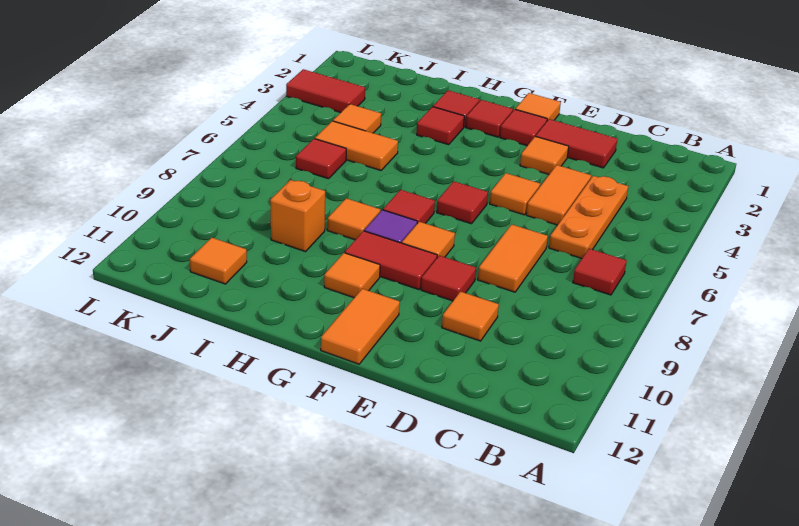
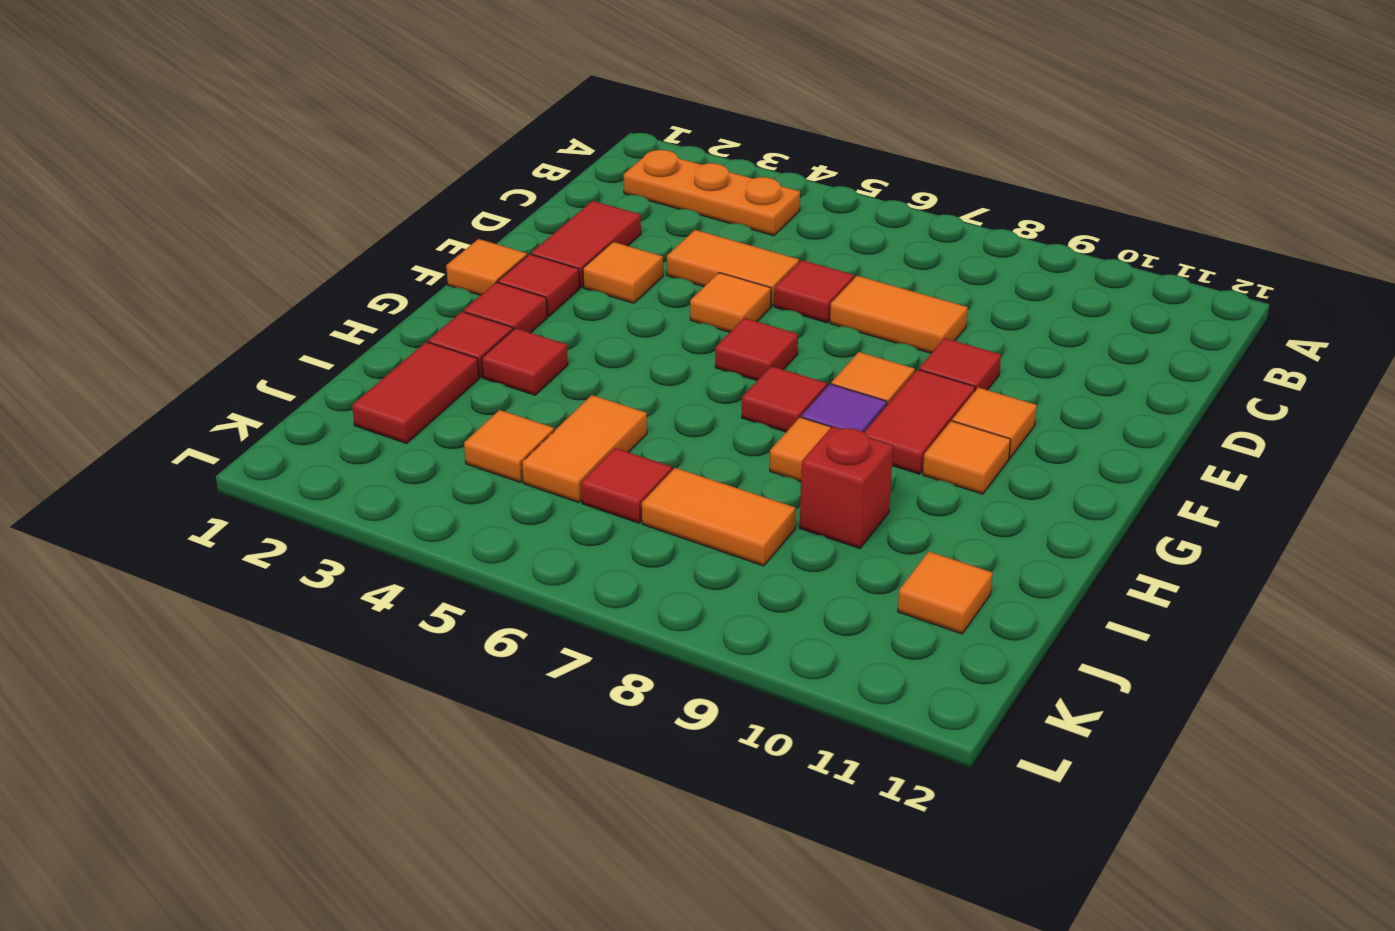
red tile B7 level 1 -> red tile D6 level 1
orange plate C4:C6 level 1 -> orange plate B2:B4 level 1
orange tile D10 level 1 -> orange tile F10 level 1
orange tile F11:F12 level 1 -> orange tile J7:J8 level 1
orange brick I9 level 1 -> red brick I9 level 1
red tile K3:L3 level 1 -> red tile I2:J2 level 1

